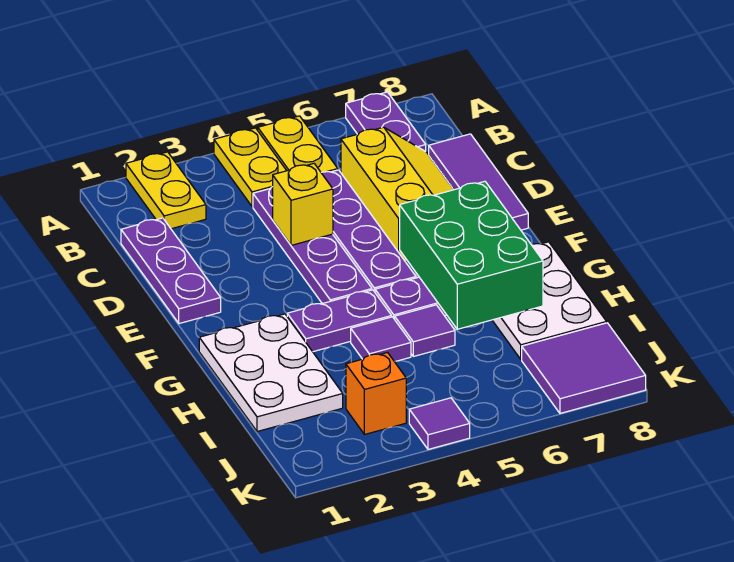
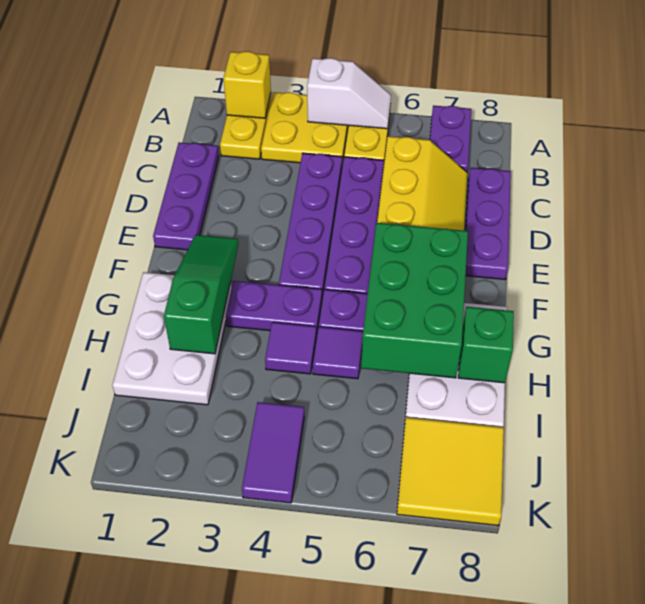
yellow plate A4:B4 level 1 -> yellow plate A3:B4 level 1
none -> white slope A4:A5 level 2 top 4
purple tile C8:E8 level 1 -> purple plate C8:E8 level 1
yellow brick D4 level 2 -> yellow brick A2 level 2
none -> green slope F2:H2 level 2 top H
none -> green brick H8 level 2
orange brick J3 level 1 -> none
purple tile J7:K8 level 1 -> yellow tile J7:K8 level 1
purple tile K4 level 1 -> purple tile J4:K4 level 1

